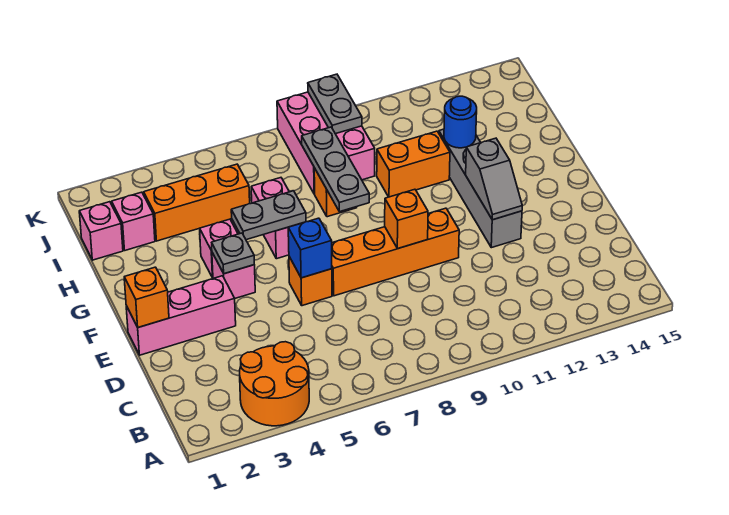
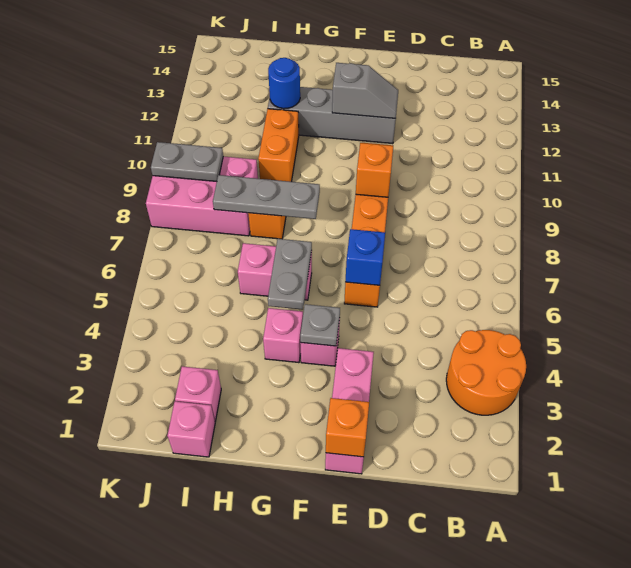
orange brick I3:I5 level 1 -> none

